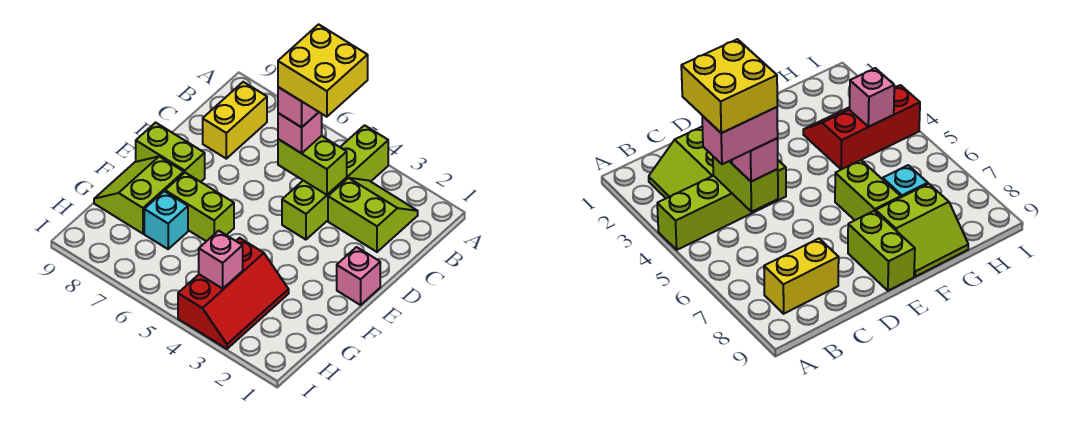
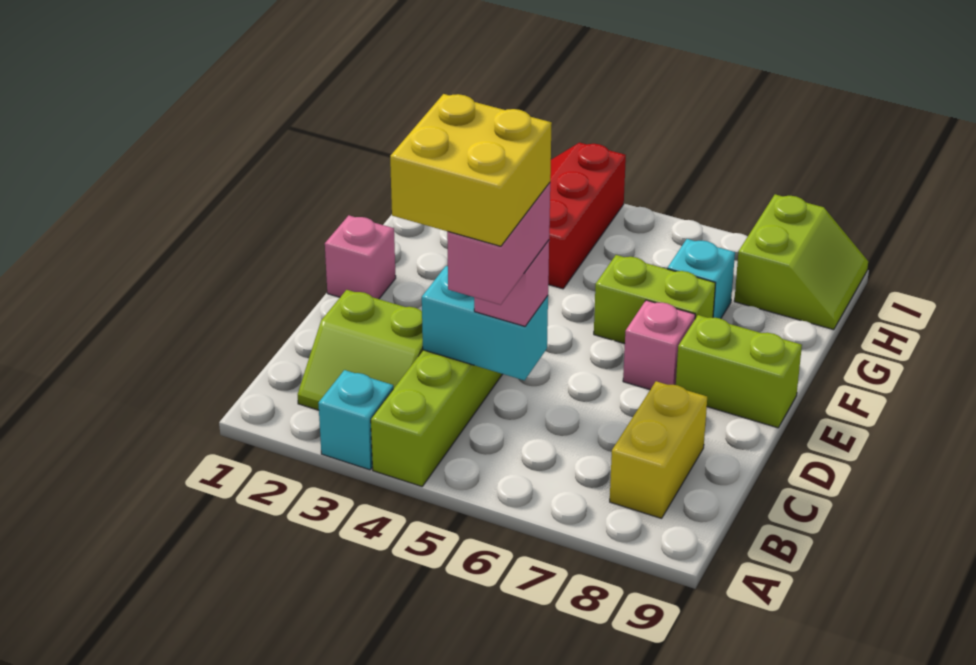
none -> cyan brick A3 level 1
lime brick C4:C5 level 2 -> cyan brick C4:C5 level 2
lime slope F8:G9 level 1 top 8 -> lime slope H8:I9 level 1 top 8
pink brick H4 level 2 -> pink brick E7 level 1

